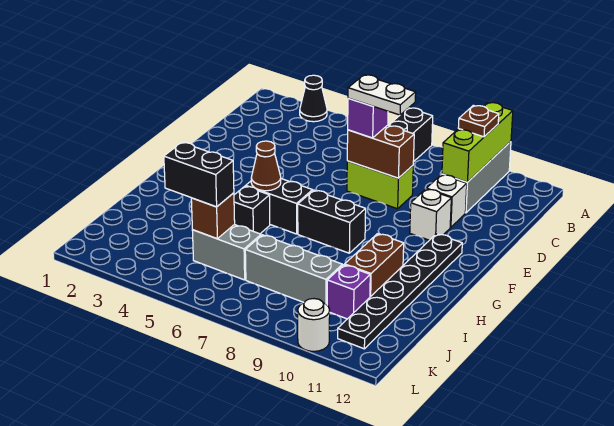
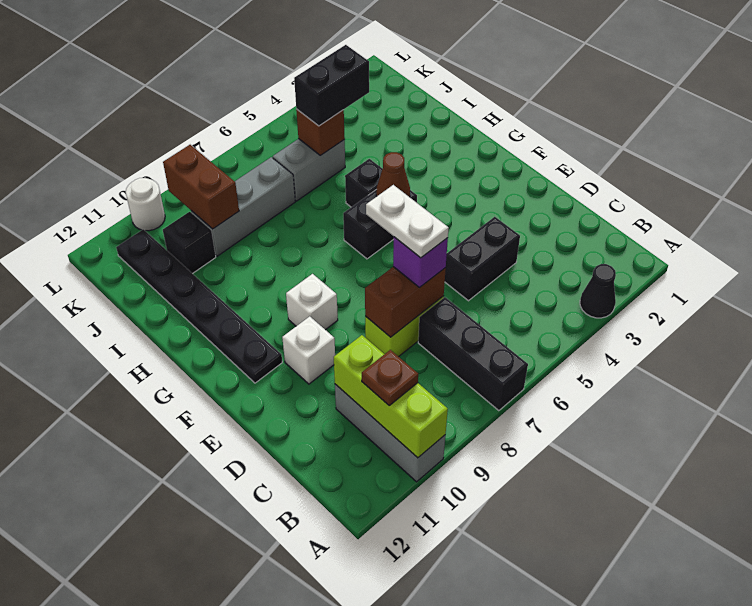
white plate D7:D8 level 4 -> white plate D7:E7 level 4
white brick D10 level 1 -> white brick F9 level 1
black brick G7:G8 level 1 -> black brick D4:D5 level 1
brown brick H10:I10 level 1 -> brown brick J9:K9 level 2
purple brick J10 level 1 -> black brick J10 level 1

